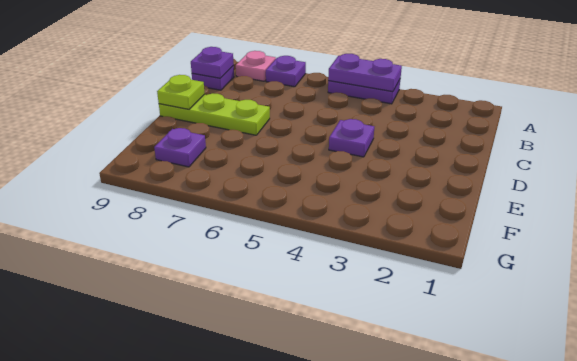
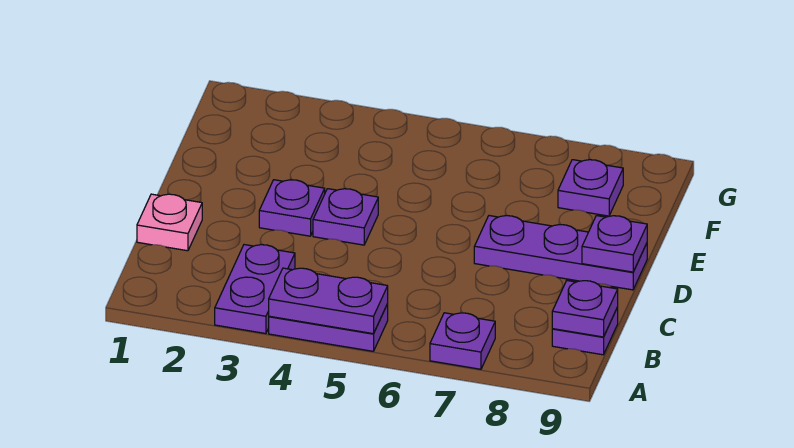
none -> purple plate A3:B3 level 1
pink plate A8 level 1 -> pink plate C1 level 1
none -> purple plate D3 level 1
lime plate D7:D9 level 1 -> purple plate D7:D9 level 1
lime plate D9 level 2 -> purple plate D9 level 2

